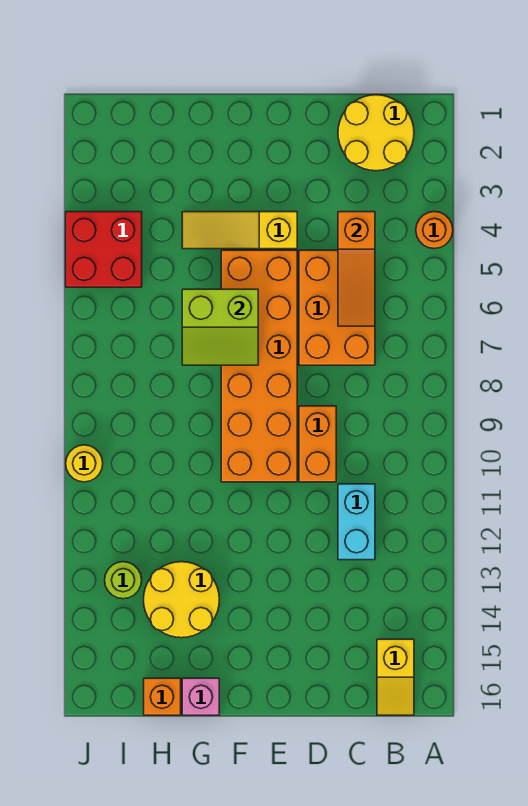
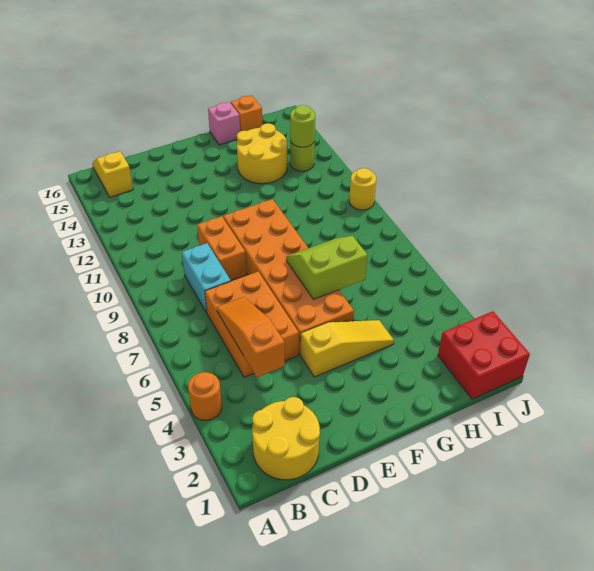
cyan brick C11:C12 level 1 -> cyan brick C8:C9 level 1
red brick I4:J5 level 1 -> red brick I1:J2 level 1
none -> lime round brick I13 level 2

